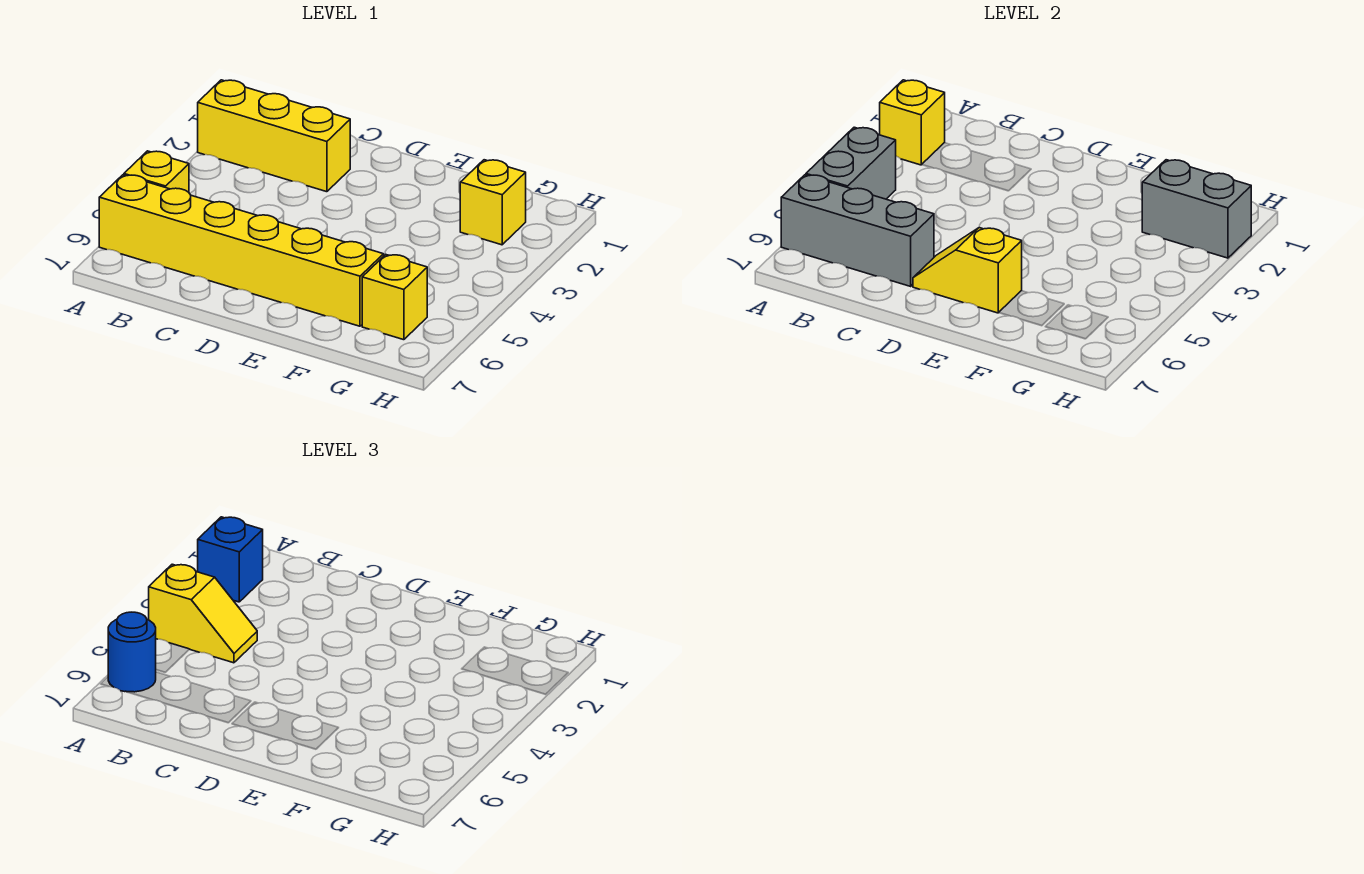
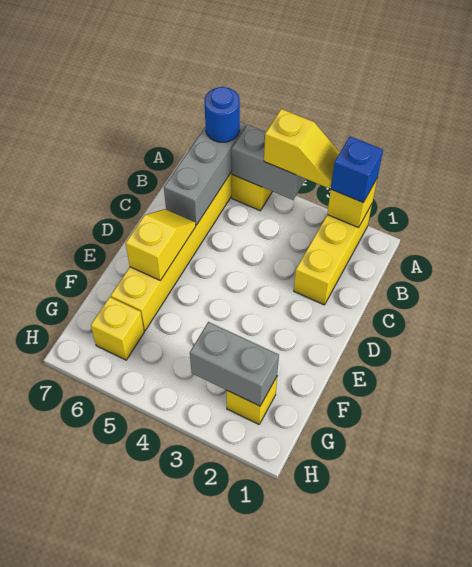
yellow slope A4:B4 level 3 top A -> yellow slope A3:A4 level 3 top 4
grey brick G2:H2 level 2 -> grey brick G2:G3 level 2

